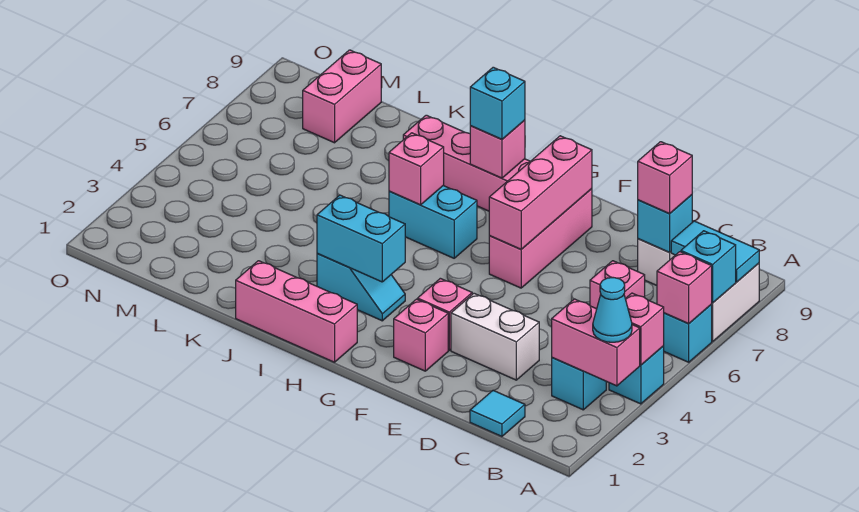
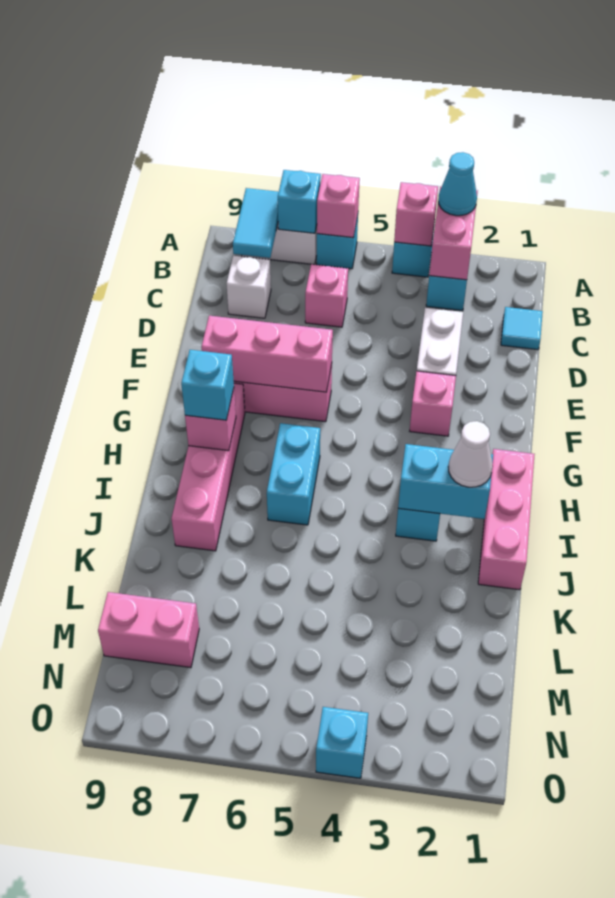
cyan brick C8 level 2 -> cyan brick O4 level 1
pink brick C8 level 3 -> none
pink brick F2 level 1 -> none
cyan brick H3:I3 level 2 -> cyan brick I2:I3 level 2
none -> white cone I2 level 3
pink brick I6 level 2 -> none

